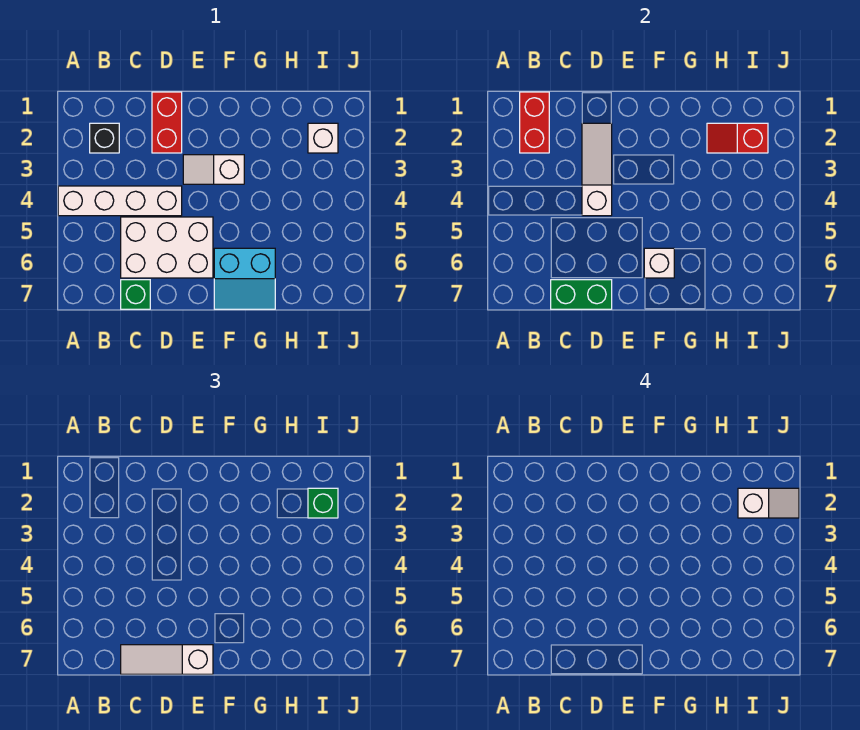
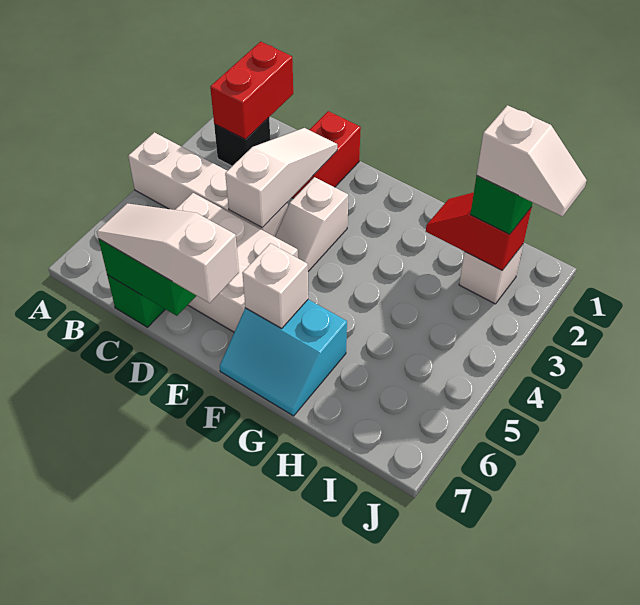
white slope E3:F3 level 1 top F -> white slope E3:E4 level 1 top 3

